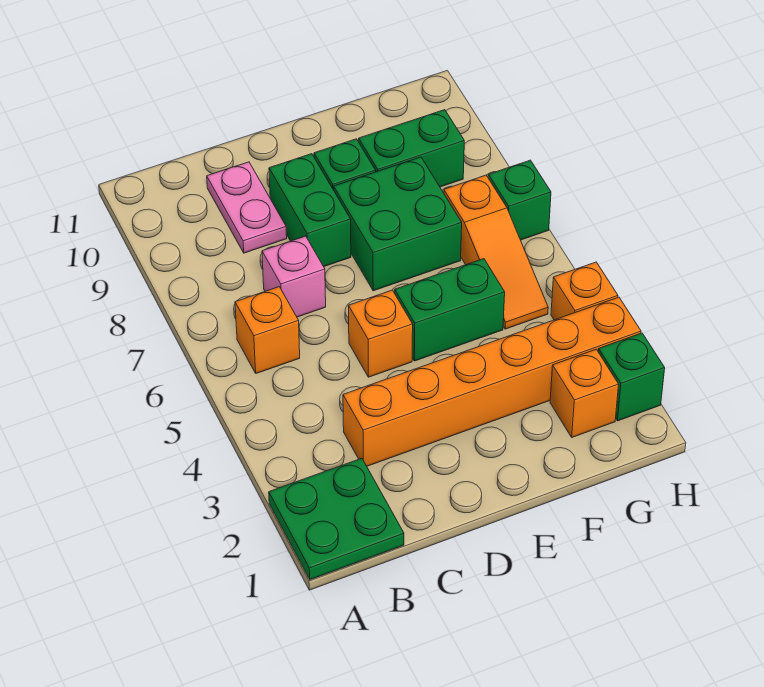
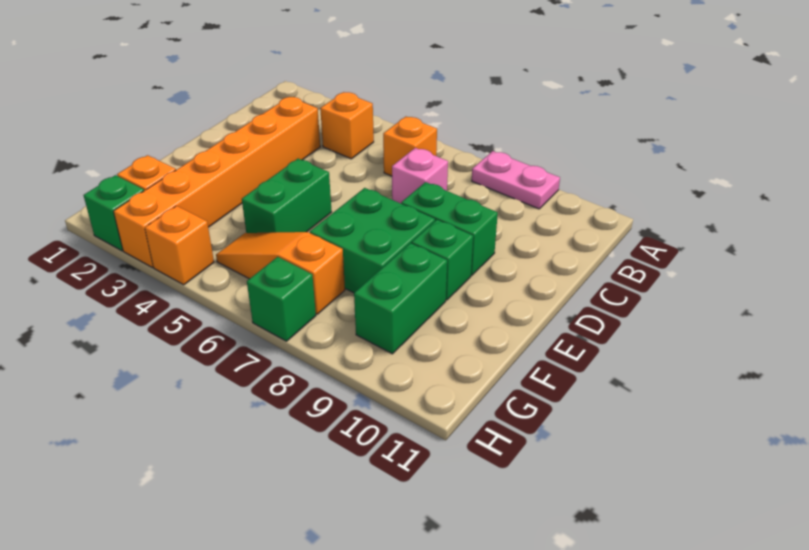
green plate A1:B2 level 1 -> none
pink plate C9:C10 level 1 -> pink plate A8:A9 level 1
orange brick D5 level 1 -> orange brick B4 level 1

